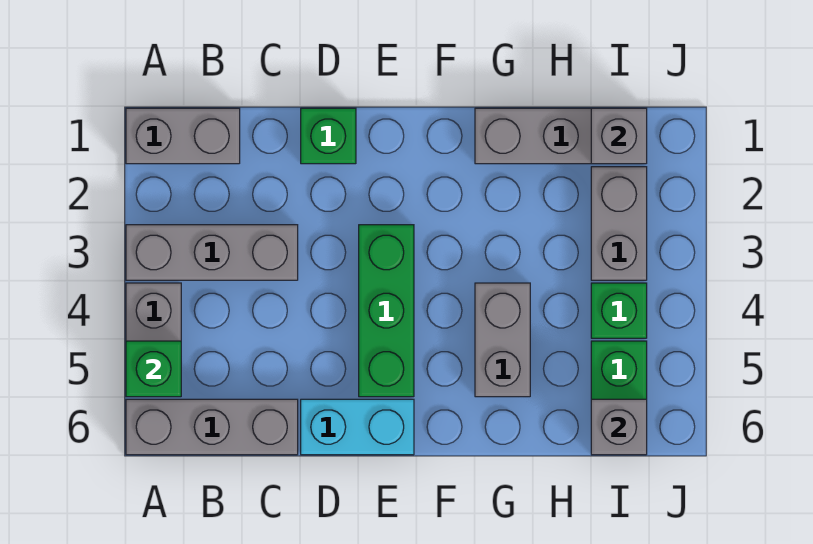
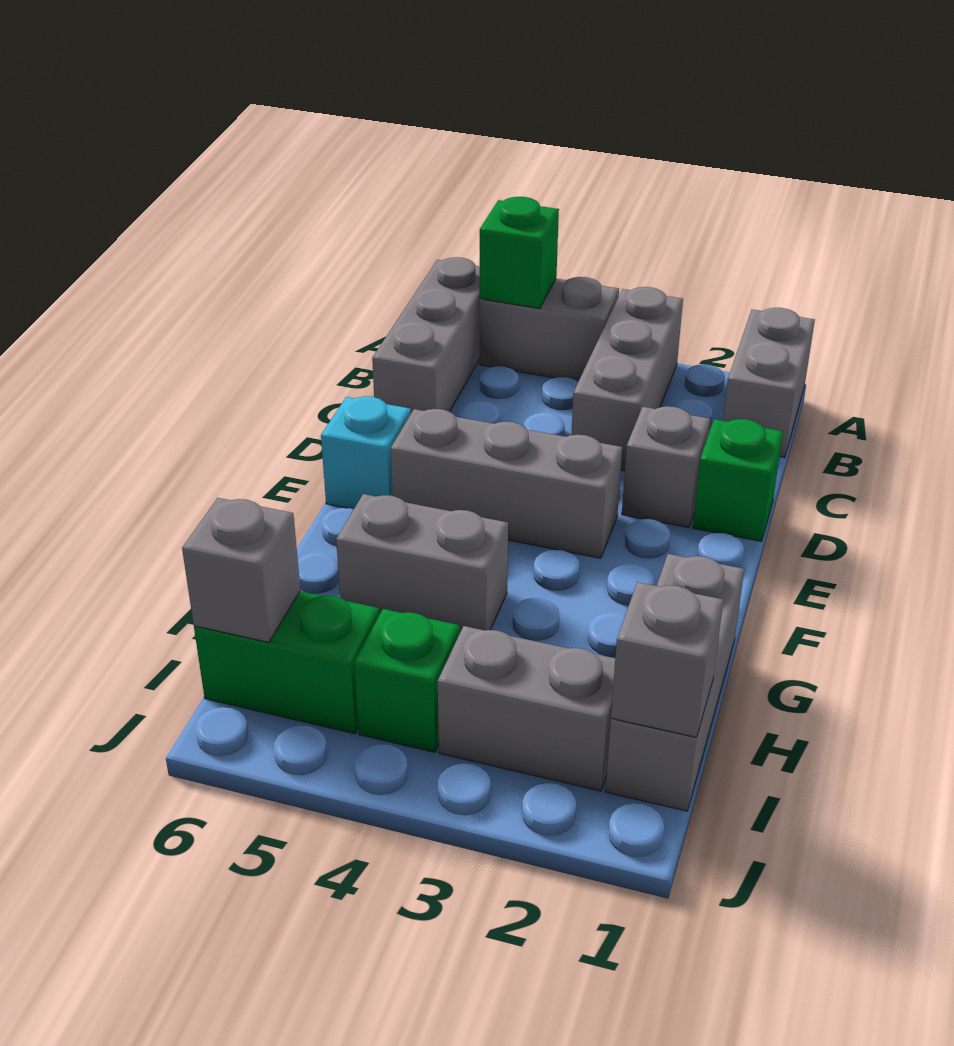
none -> grey brick D2 level 1
cyan brick D6:E6 level 1 -> cyan brick E6 level 1
green brick E3:E5 level 1 -> grey brick E3:E5 level 1

